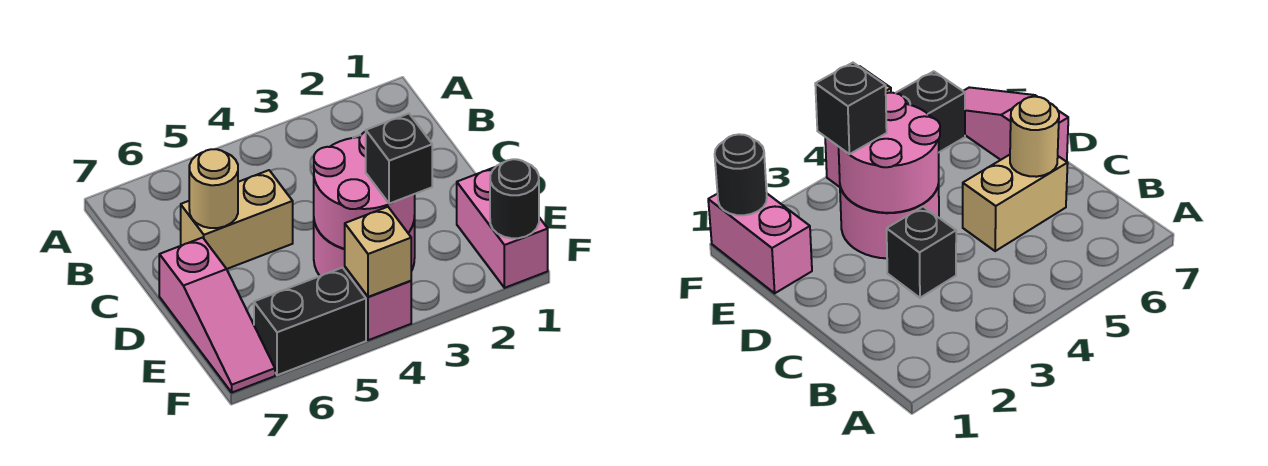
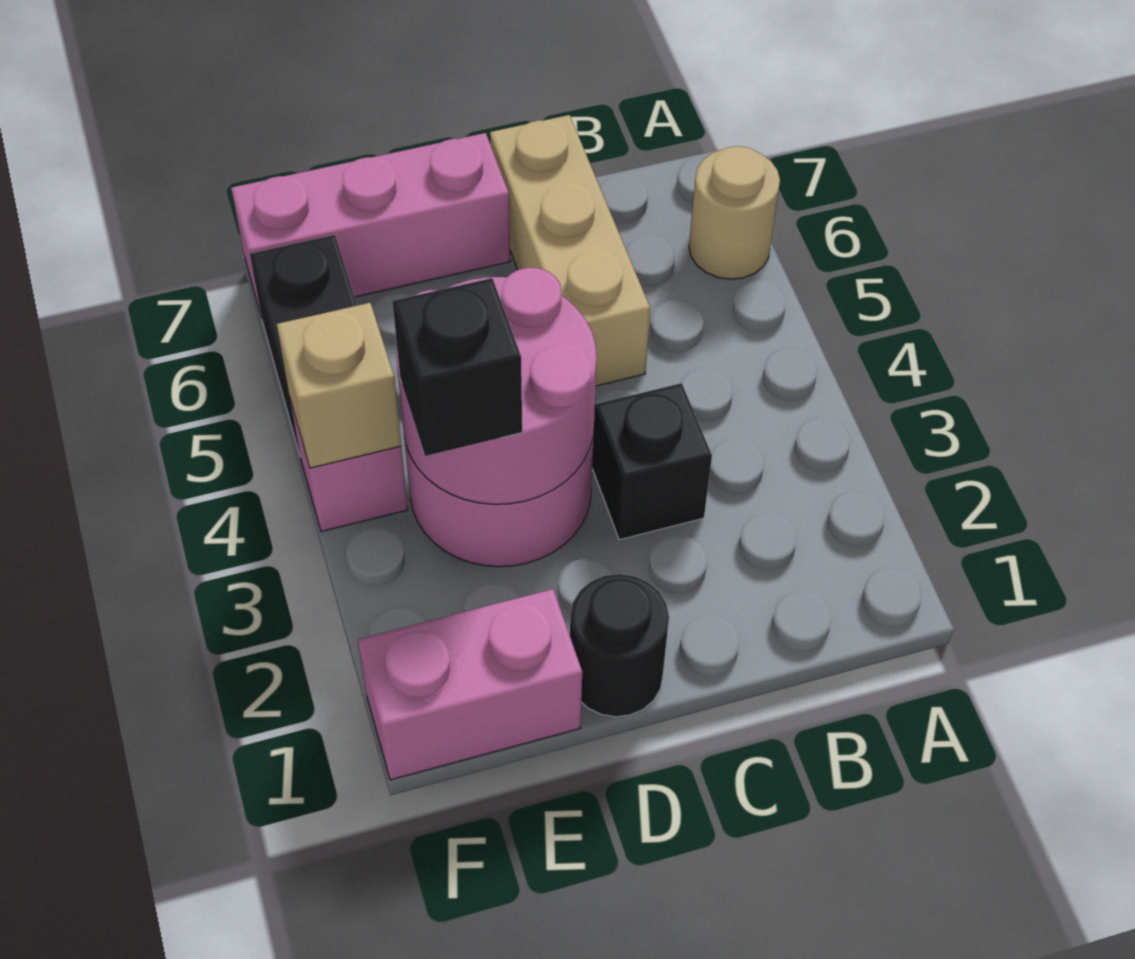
tan brick C5:C6 level 1 -> tan brick C5:C7 level 1
tan round brick C6 level 2 -> tan round brick A6 level 1
pink slope D7:F7 level 1 top D -> pink brick D7:F7 level 1
black round brick F1 level 2 -> black round brick D1 level 1

